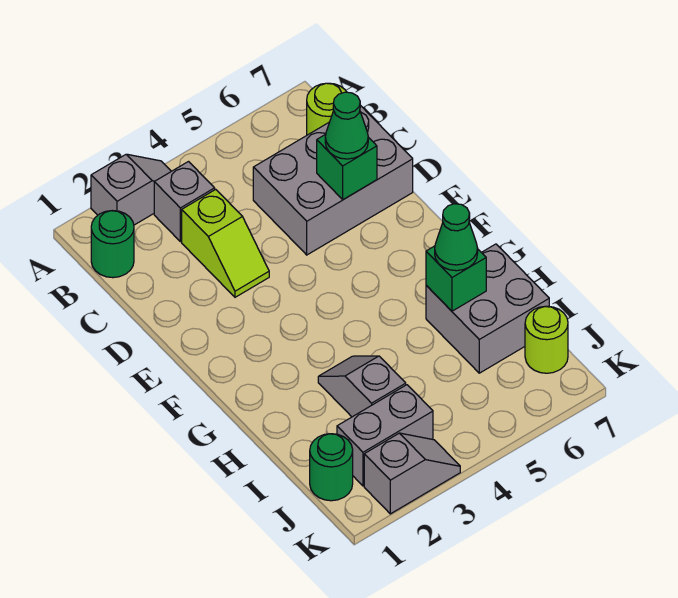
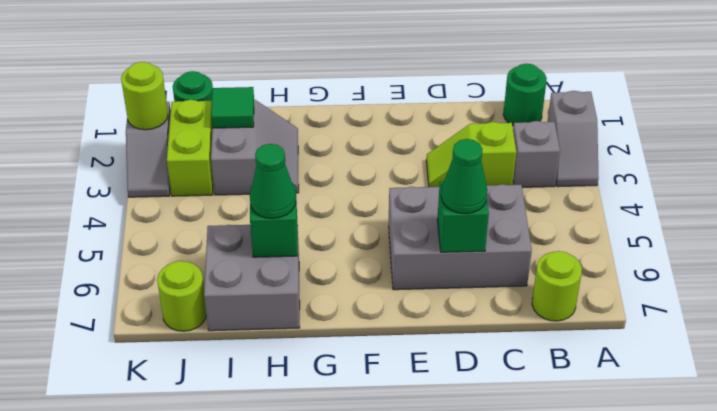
grey brick C5:D7 level 1 -> grey brick C5:E6 level 1
grey slope H3:I3 level 1 top I -> grey slope H2:I3 level 1 top I
none -> green tile I2 level 2
grey brick J2:J3 level 1 -> lime brick J2:J3 level 1
none -> lime round brick K2 level 2

